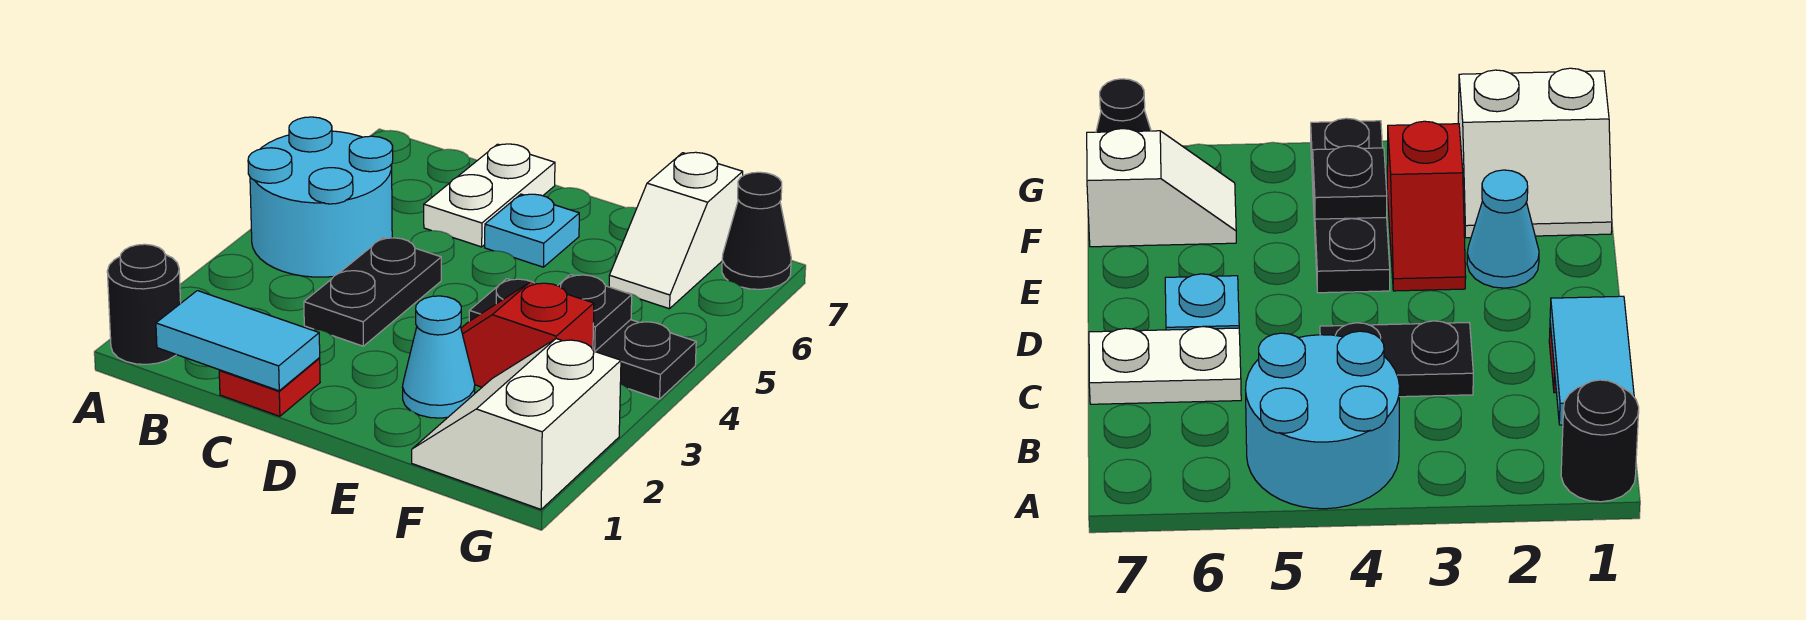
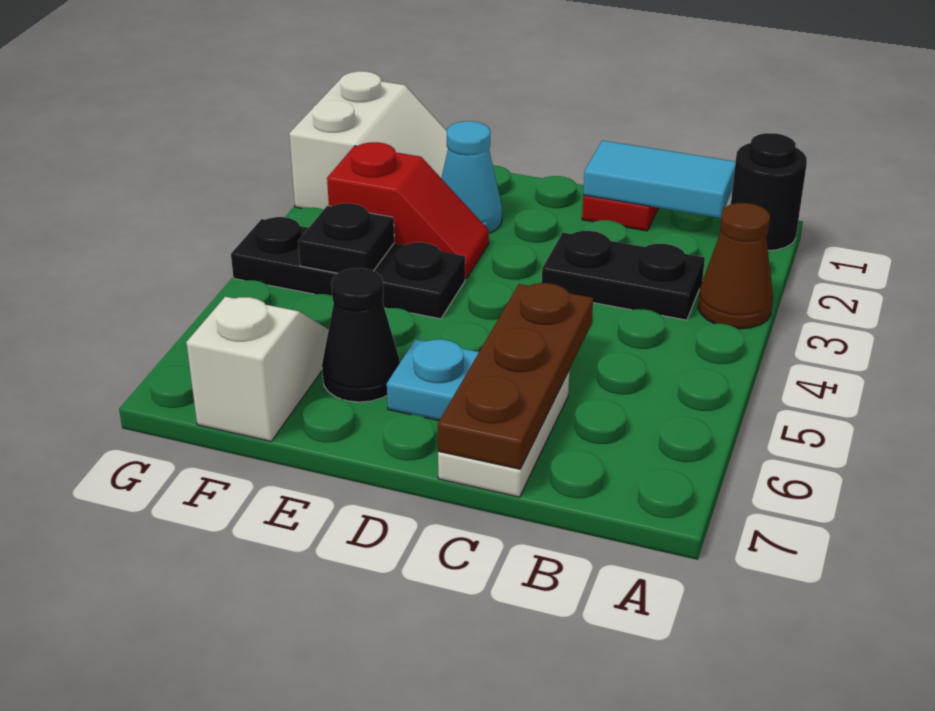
none -> brown cone A3 level 1
cyan round brick A4:B5 level 1 -> none
black plate C3:C4 level 1 -> black plate B3:C3 level 1
none -> brown plate C5:C7 level 2
black cone G7 level 1 -> black cone E6 level 1

